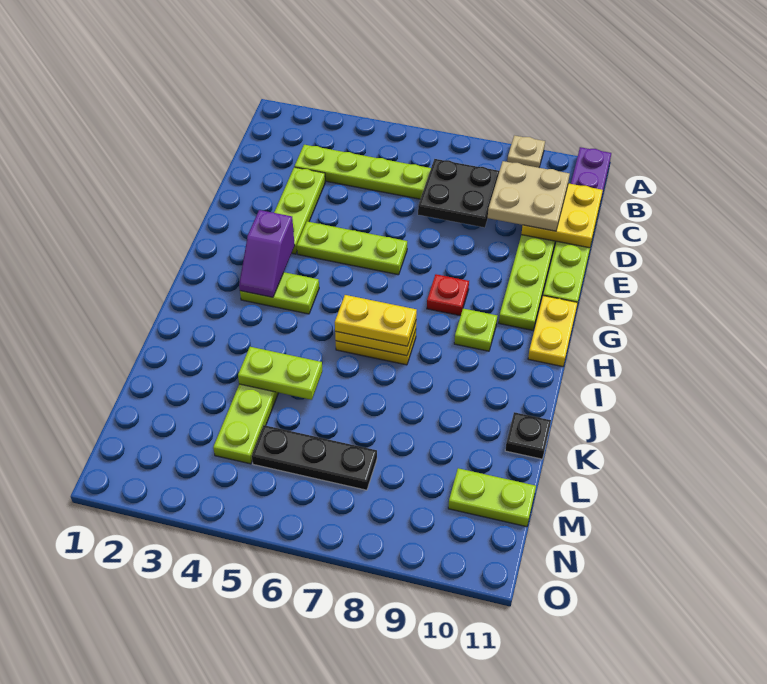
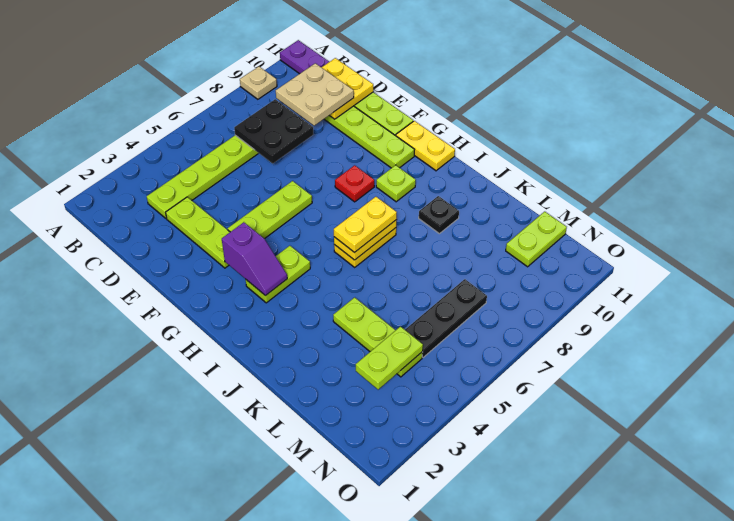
lime plate K4:K5 level 2 -> lime plate M3:M4 level 2
black plate K11 level 1 -> black plate J9 level 1

